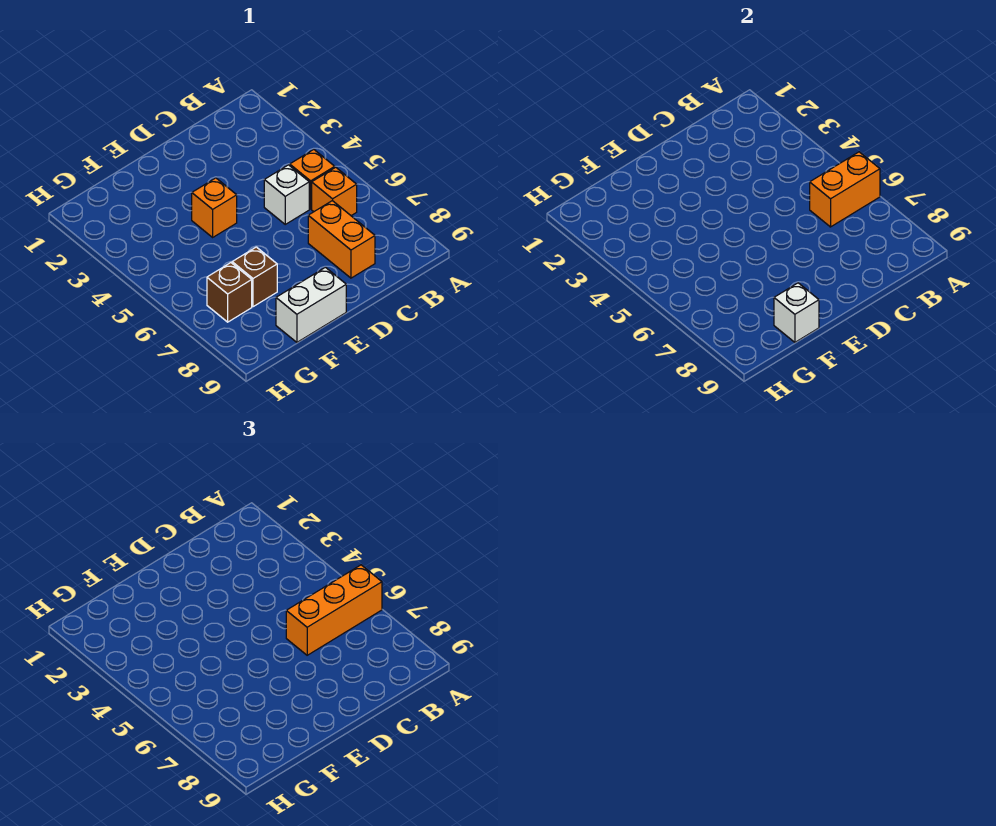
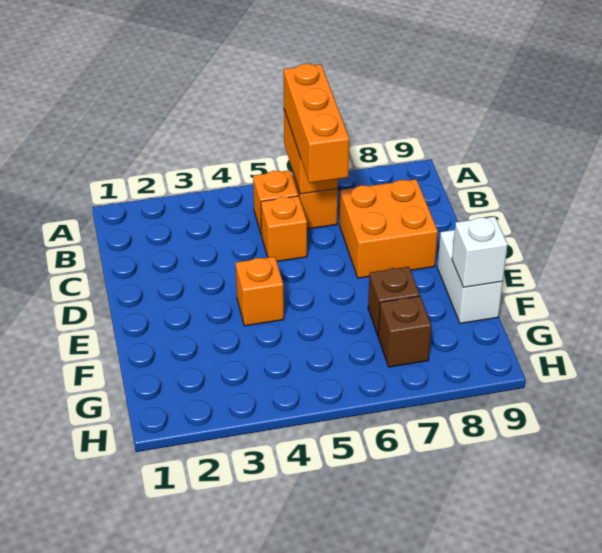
white brick C5 level 1 -> orange brick C5 level 1
orange brick C7:C8 level 1 -> orange brick C7:D8 level 1

